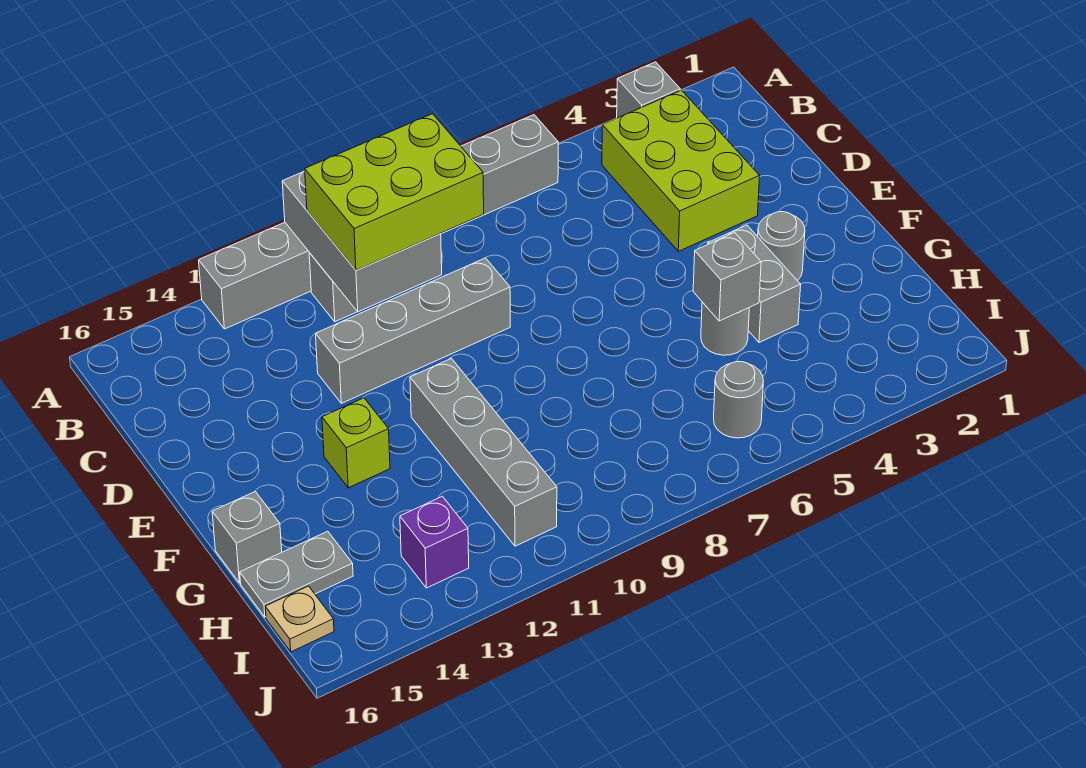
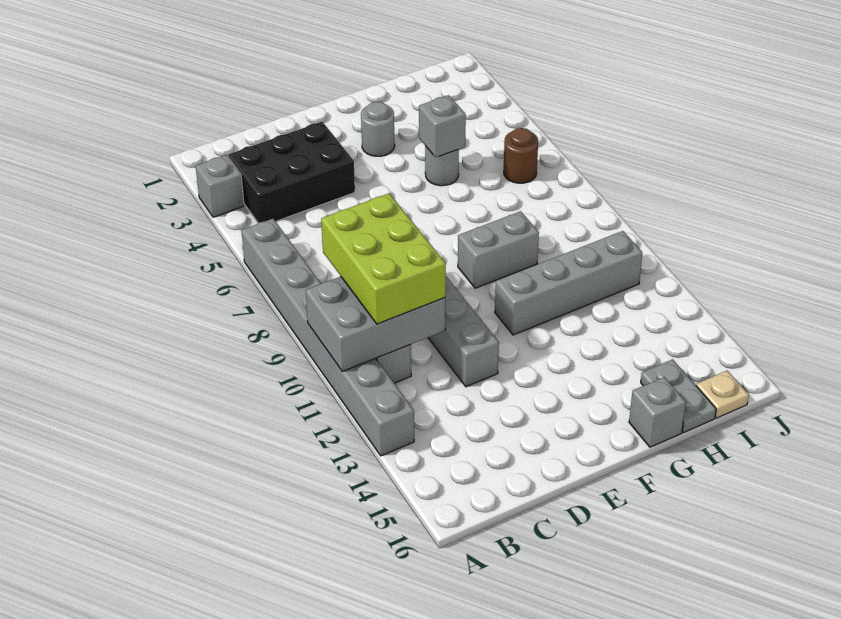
lime brick B3:D4 level 1 -> black brick B3:D4 level 1
grey brick F4:G4 level 1 -> grey brick F9:G9 level 1
lime brick F13 level 1 -> none
grey round brick I6 level 1 -> brown round brick I6 level 1
purple brick I13 level 1 -> none

